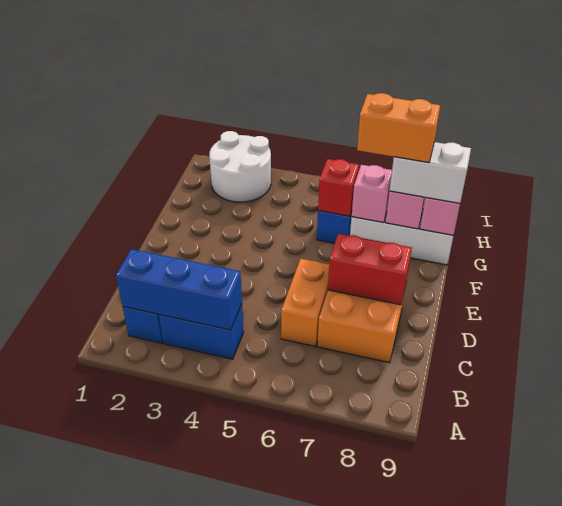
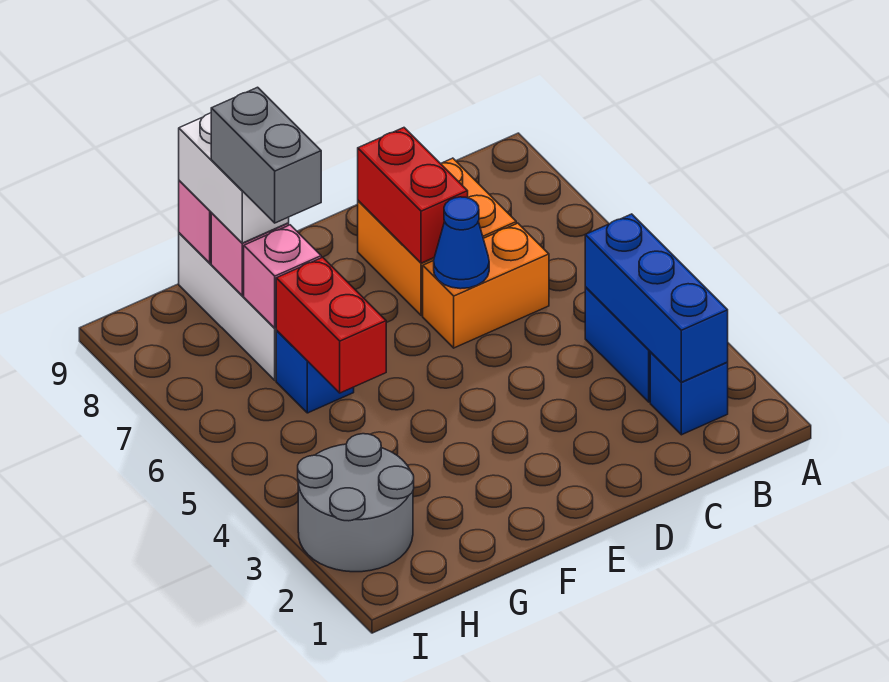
none -> blue cone D6 level 2
red brick G6 level 2 -> red brick G5:G6 level 2
orange brick G7:G8 level 4 -> grey brick G7:G8 level 4
white round brick H2:I3 level 1 -> grey round brick H2:I3 level 1

